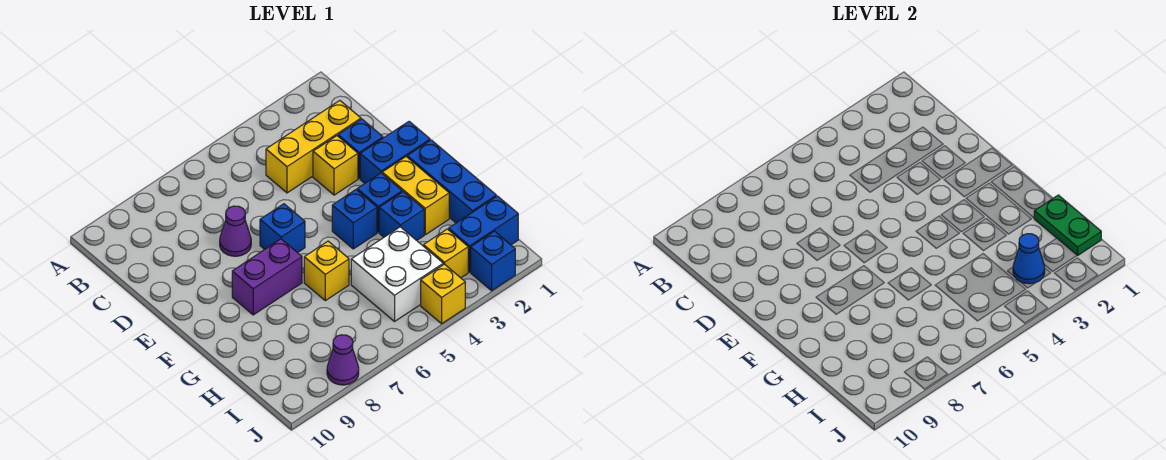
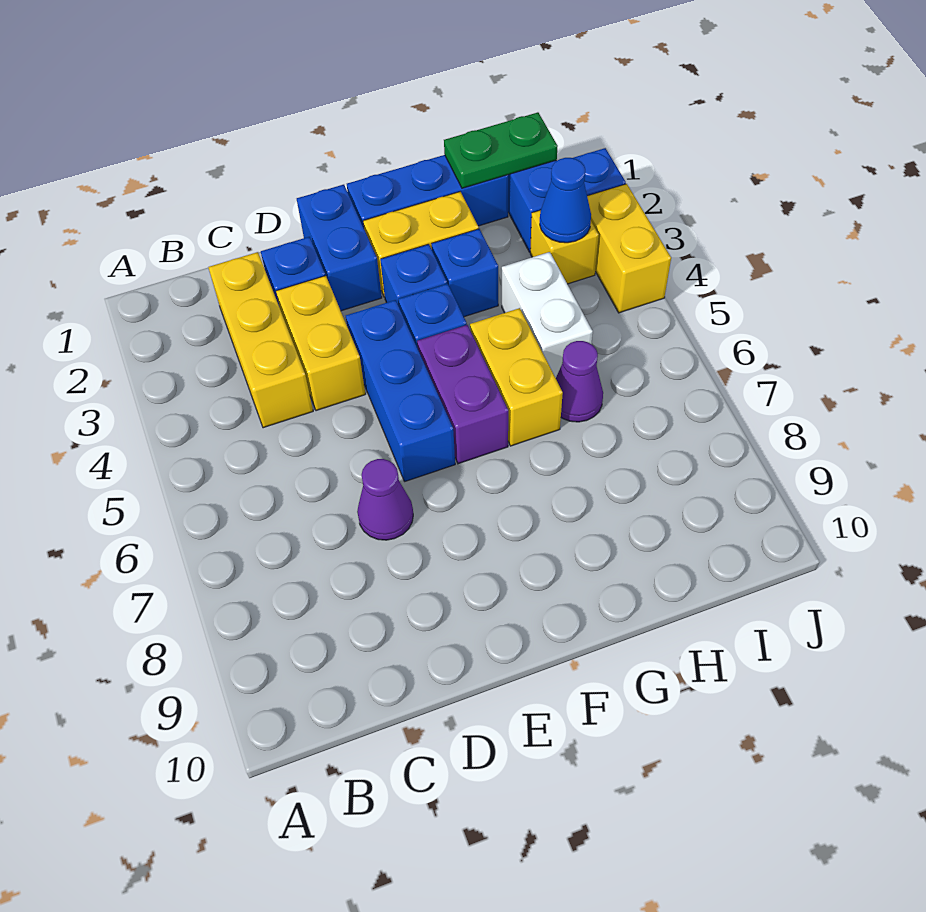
yellow brick D3 level 1 -> yellow brick D3:D4 level 1
blue brick E6 level 1 -> blue brick E4:E6 level 1
purple brick F7:F8 level 1 -> purple brick F5:F6 level 1
yellow brick G6 level 1 -> yellow brick G5:G6 level 1
white brick H4:I5 level 1 -> white brick H4:H5 level 1
yellow brick J4 level 1 -> yellow brick J3:J4 level 1
purple cone J8 level 1 -> purple cone H6 level 1

